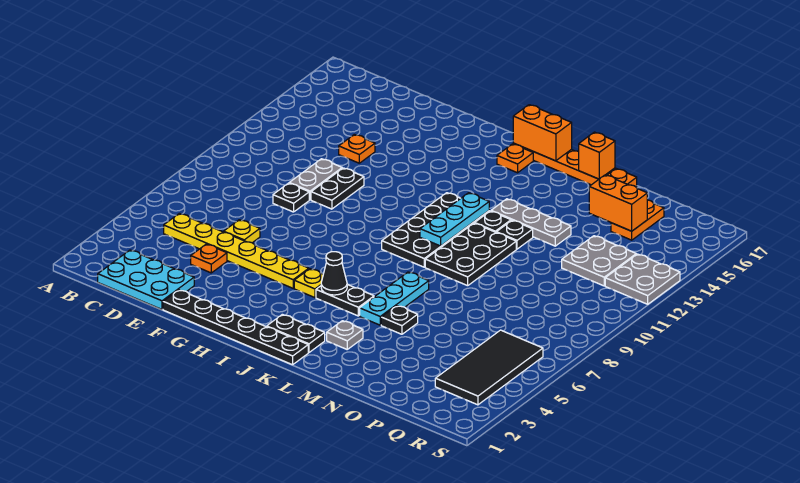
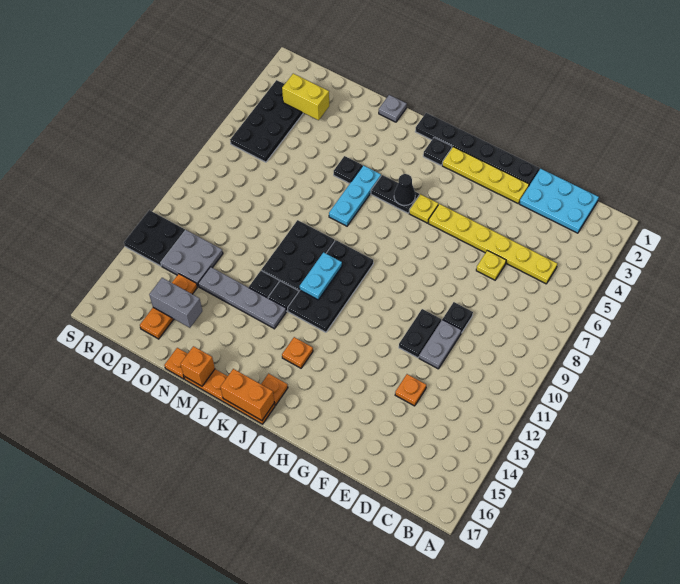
orange plate E4 level 1 -> orange plate J14 level 1
none -> yellow plate F2:I2 level 1
black plate J2:K2 level 1 -> black plate J2 level 1
cyan plate K10:K12 level 2 -> cyan plate K10:K11 level 2
grey plate L3 level 1 -> grey plate M1 level 1
grey plate L13:N13 level 1 -> grey plate L13:O13 level 1
orange brick O15:P15 level 2 -> grey brick O15:P15 level 2
none -> yellow brick P3:Q3 level 2
orange plate P15:P16 level 1 -> orange plate P14:P16 level 1
black tile Q3:R6 level 1 -> black plate Q3:R6 level 1
grey plate R12:S13 level 1 -> black plate R12:S13 level 1

